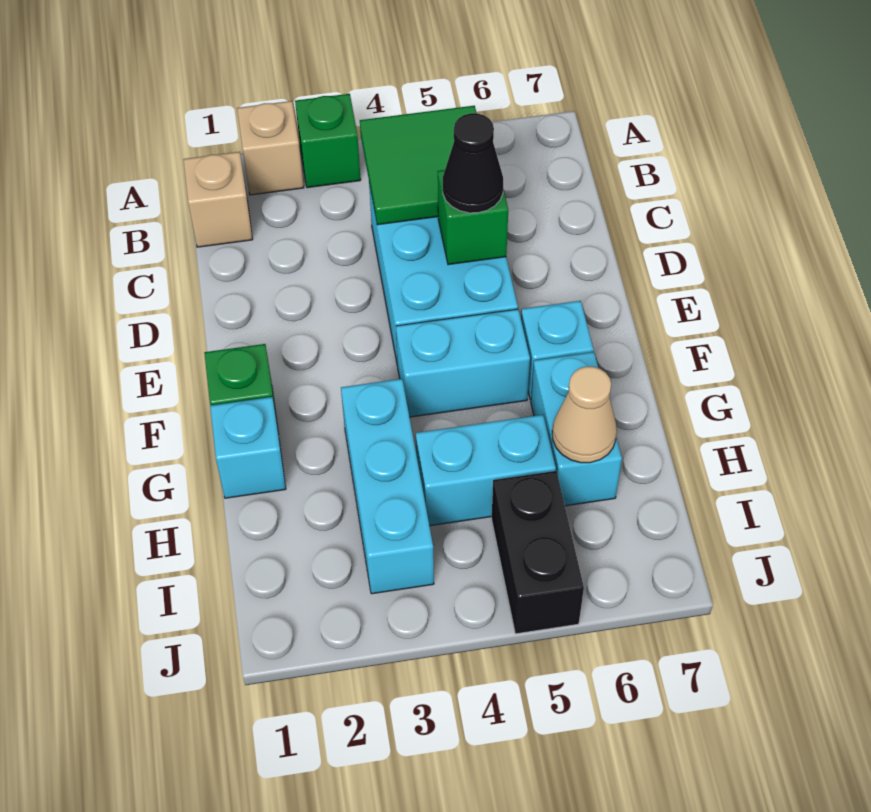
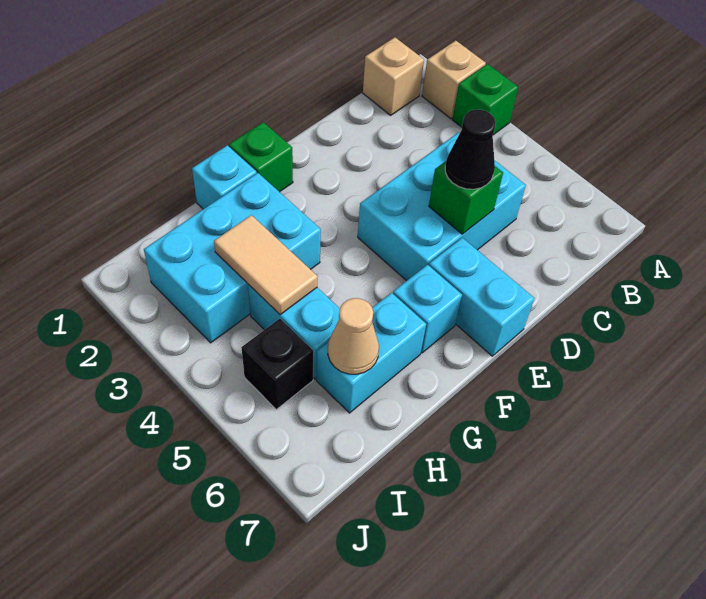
green tile B4:C5 level 2 -> none
cyan brick F4:F5 level 1 -> cyan brick E6:E7 level 1
cyan brick G3:I3 level 1 -> cyan brick G2:I3 level 1
none -> tan tile H3:H4 level 2
black brick I5:J5 level 1 -> black brick I5 level 1

